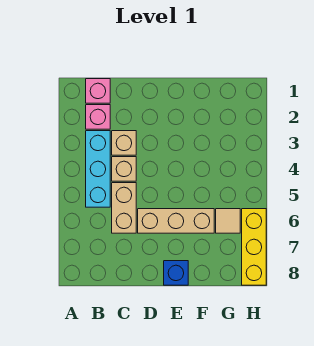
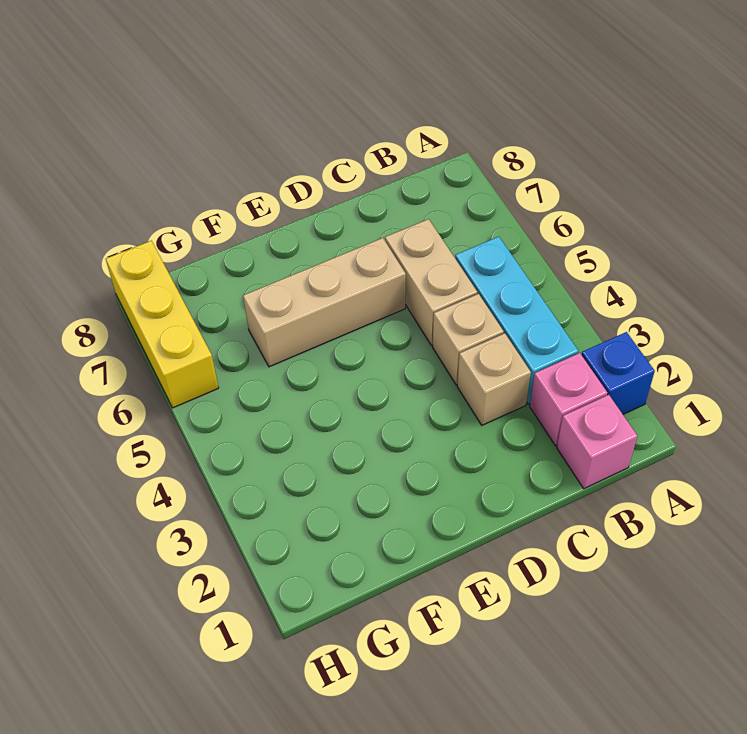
blue brick E8 level 1 -> blue brick A2 level 1
tan tile G6 level 1 -> none

